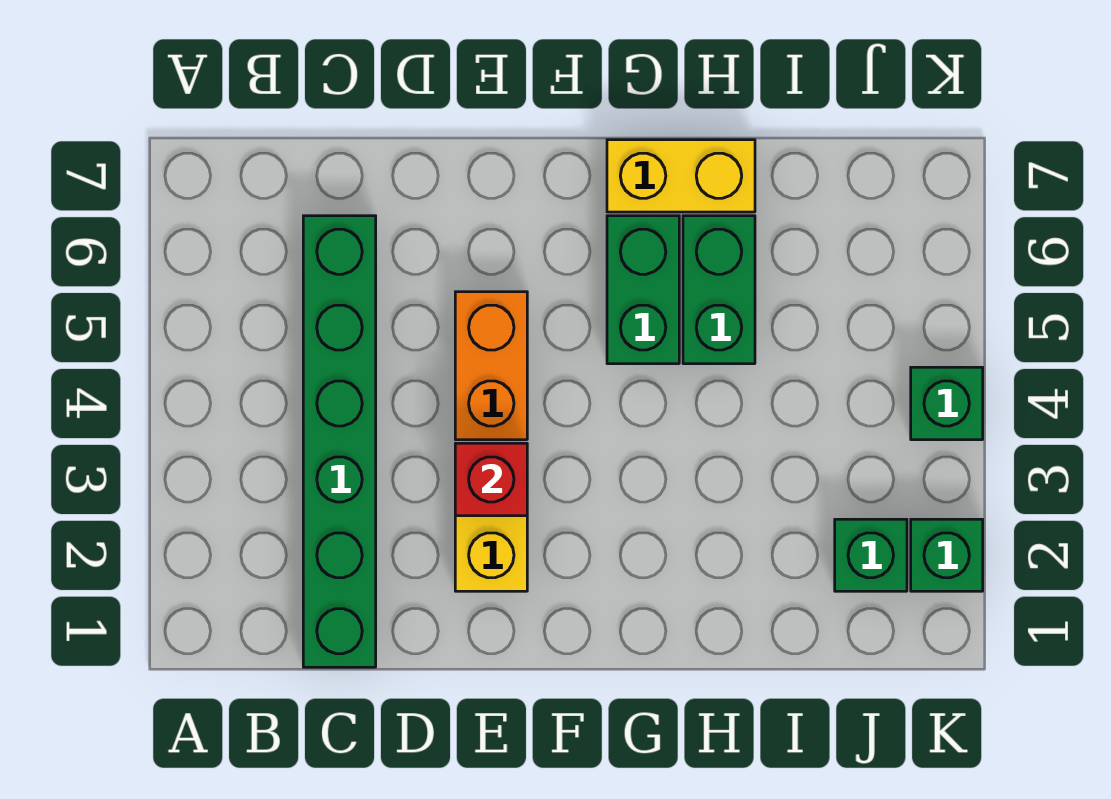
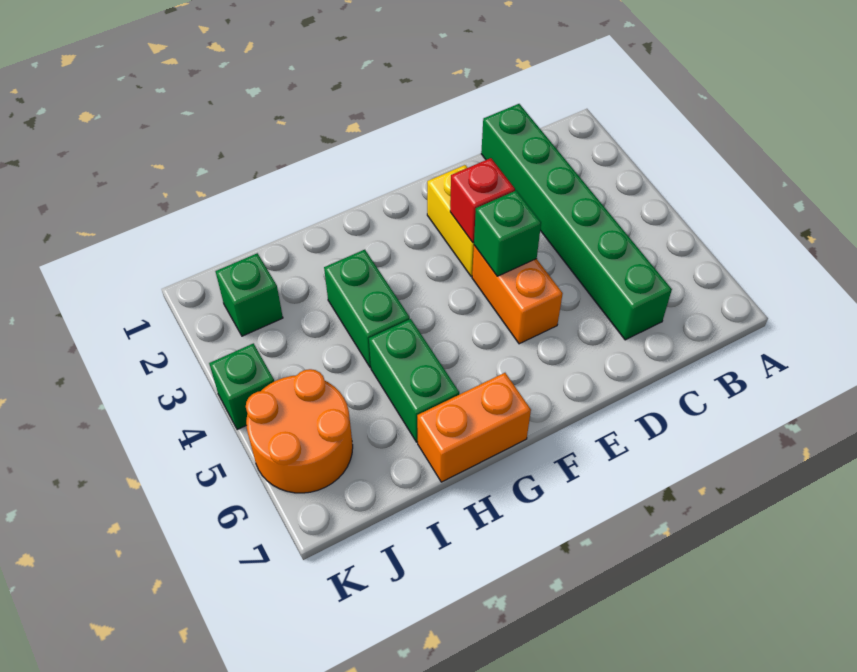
green brick G5:G6 level 1 -> green brick H3:H4 level 1
yellow brick G7:H7 level 1 -> orange brick G7:H7 level 1
none -> orange round brick J5:K6 level 1
green brick K2 level 1 -> green brick E4 level 2

